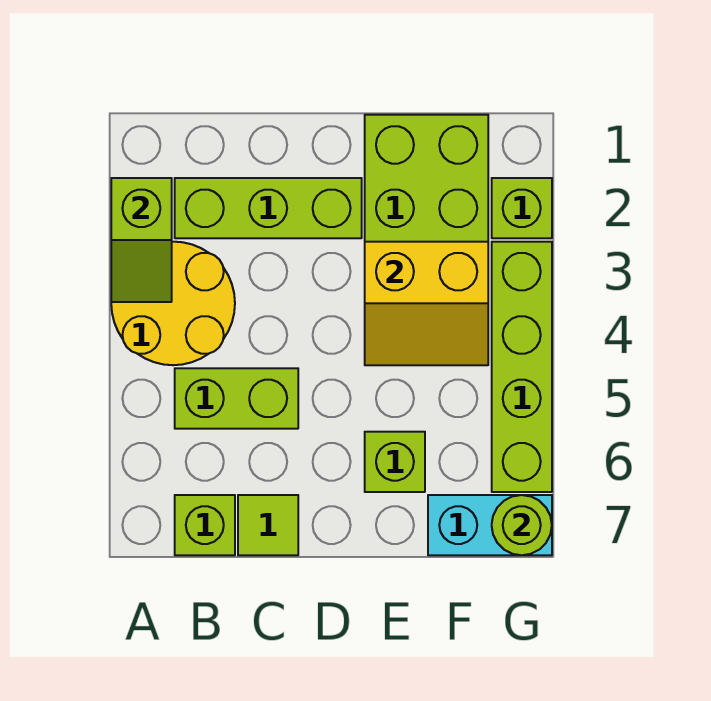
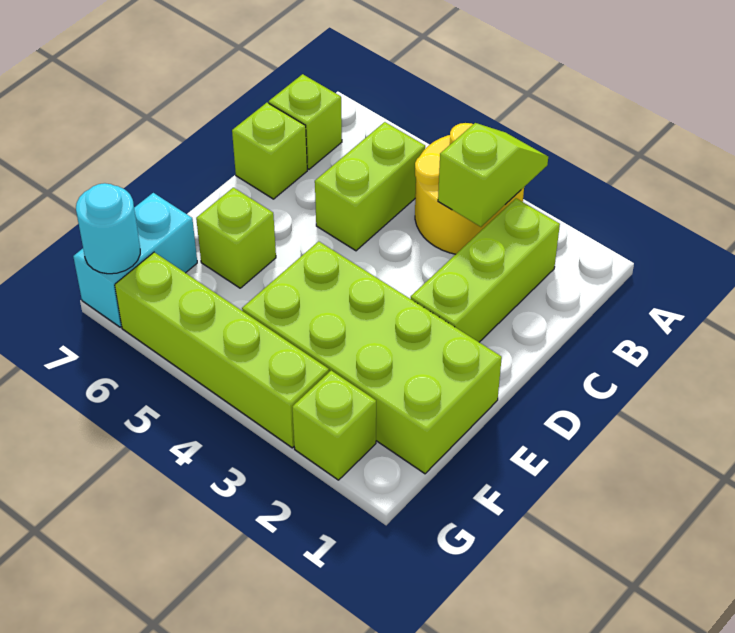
lime slope A2:A3 level 2 top 2 -> lime slope A3:B3 level 2 top B
lime tile C7 level 1 -> lime brick C7 level 1
yellow slope E3:F4 level 2 top 3 -> none
lime round brick G7 level 2 -> cyan round brick G7 level 2

